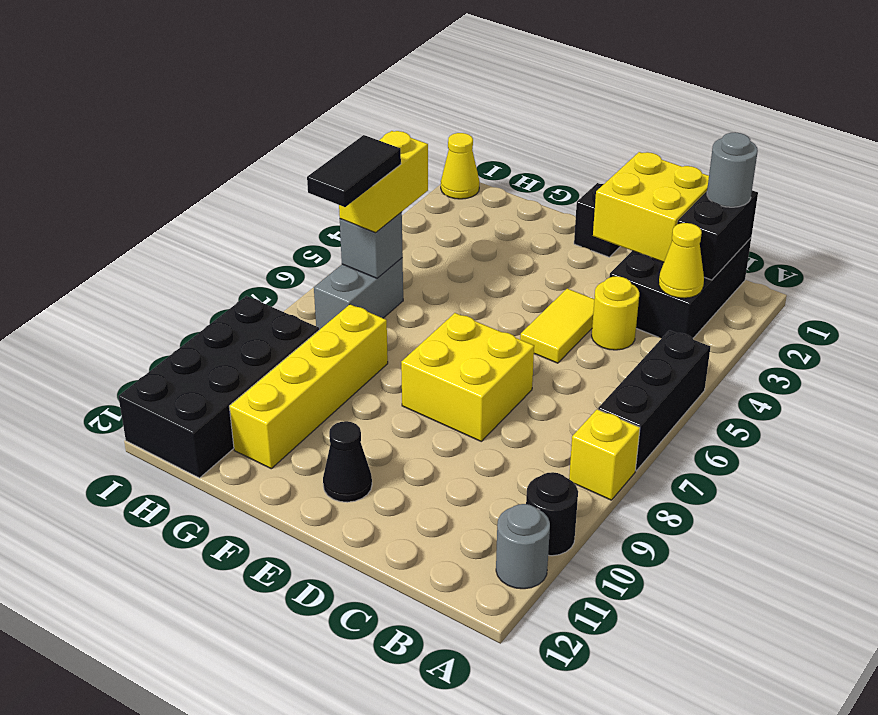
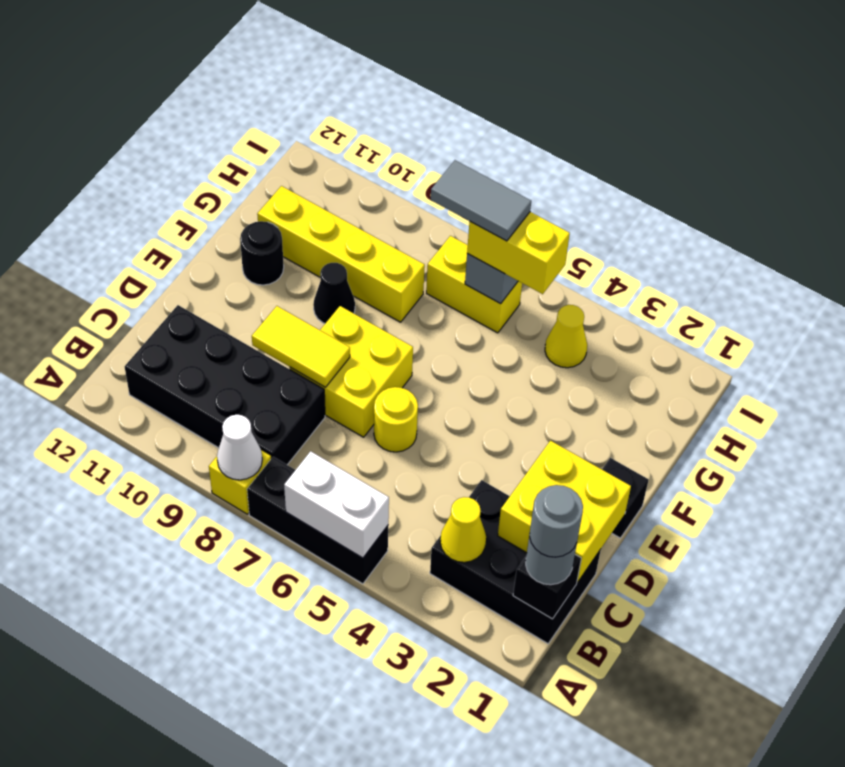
none -> white brick A5:A6 level 2
none -> white cone A8 level 2
black round brick A10 level 1 -> black round brick F11 level 1
grey round brick A11 level 1 -> grey round brick B1 level 4
black brick B1:B2 level 2 -> black brick B1 level 2
yellow round brick C4 level 1 -> yellow round brick D6 level 1
yellow tile D4:D5 level 1 -> yellow tile D8:D9 level 2
black cone E11 level 1 -> black cone F9 level 1
grey brick H6:H7 level 1 -> yellow brick H6:H7 level 1
black tile H6:H7 level 4 -> grey tile H6:H7 level 4
black brick H9:I12 level 1 -> black brick B8:C11 level 1
yellow cone I1 level 1 -> yellow cone H4 level 1

